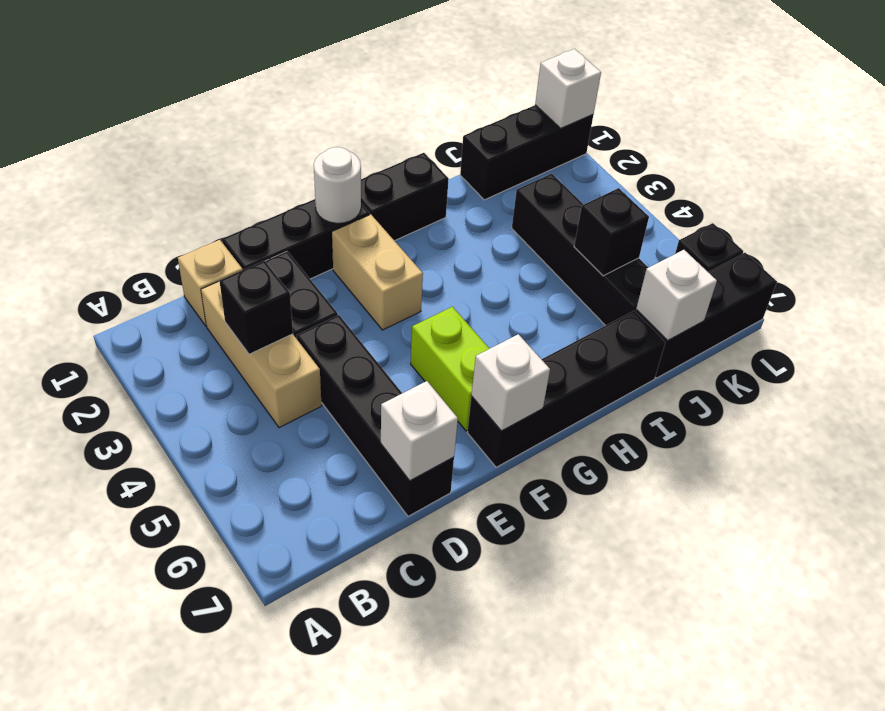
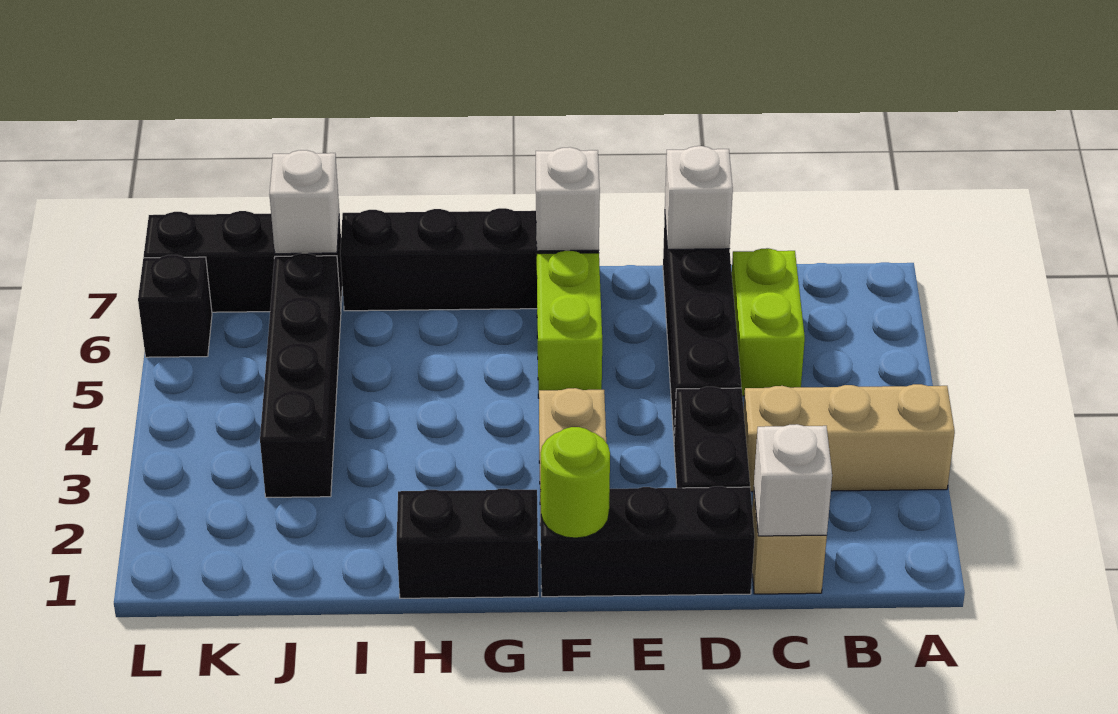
tan brick C2:C4 level 1 -> tan brick A3:C3 level 1
black brick C3 level 2 -> none
none -> lime brick C5:C6 level 1
white round brick F1 level 2 -> lime round brick F1 level 2
black brick J1:L1 level 1 -> none
black brick J5 level 2 -> none
white brick L1 level 2 -> white brick C1 level 2

